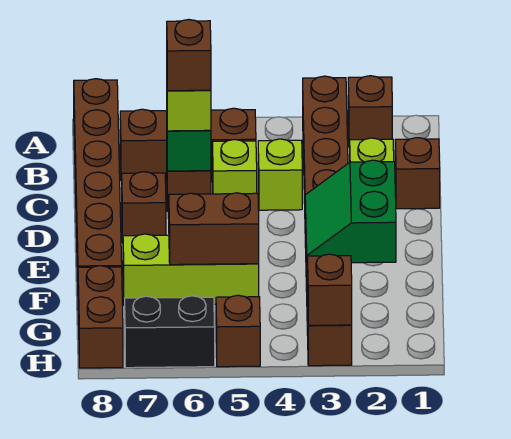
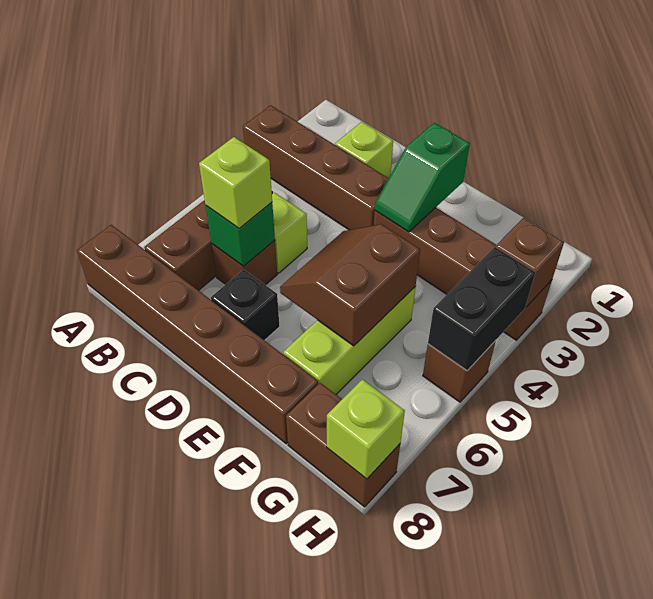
brown brick A2 level 1 -> none
brown brick C1 level 1 -> none
lime brick C4 level 1 -> lime brick H8 level 2
brown brick C6 level 4 -> none
brown brick D7 level 1 -> black brick D7 level 1
green slope E2:F3 level 2 top 2 -> green slope E2:E3 level 2 top 2
black brick H6:H7 level 1 -> black brick H4:H5 level 2

